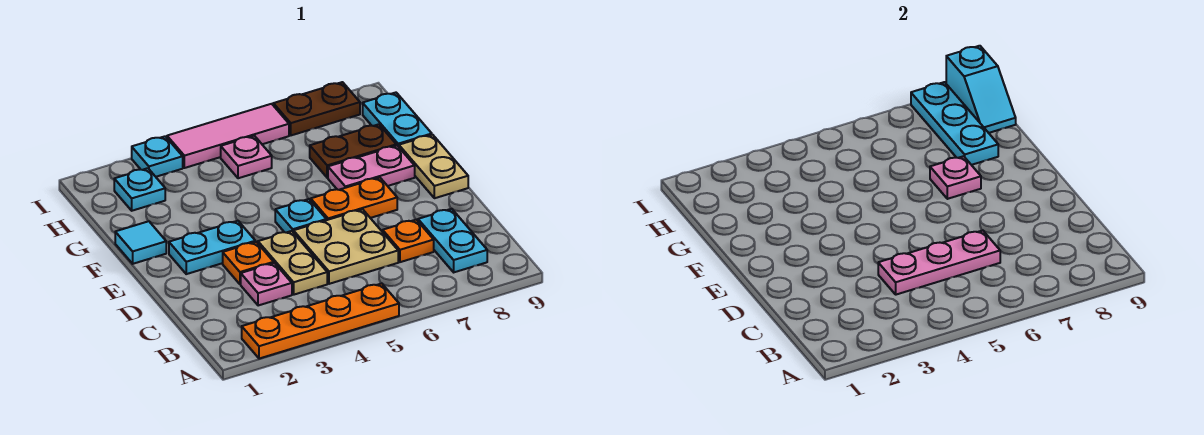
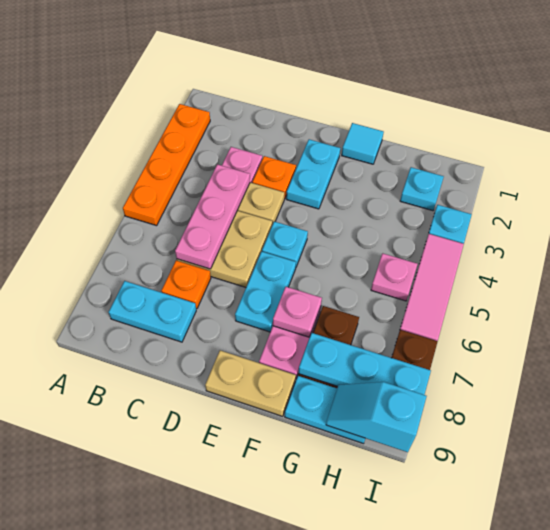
orange plate E6:E7 level 1 -> cyan plate E6:E7 level 1

